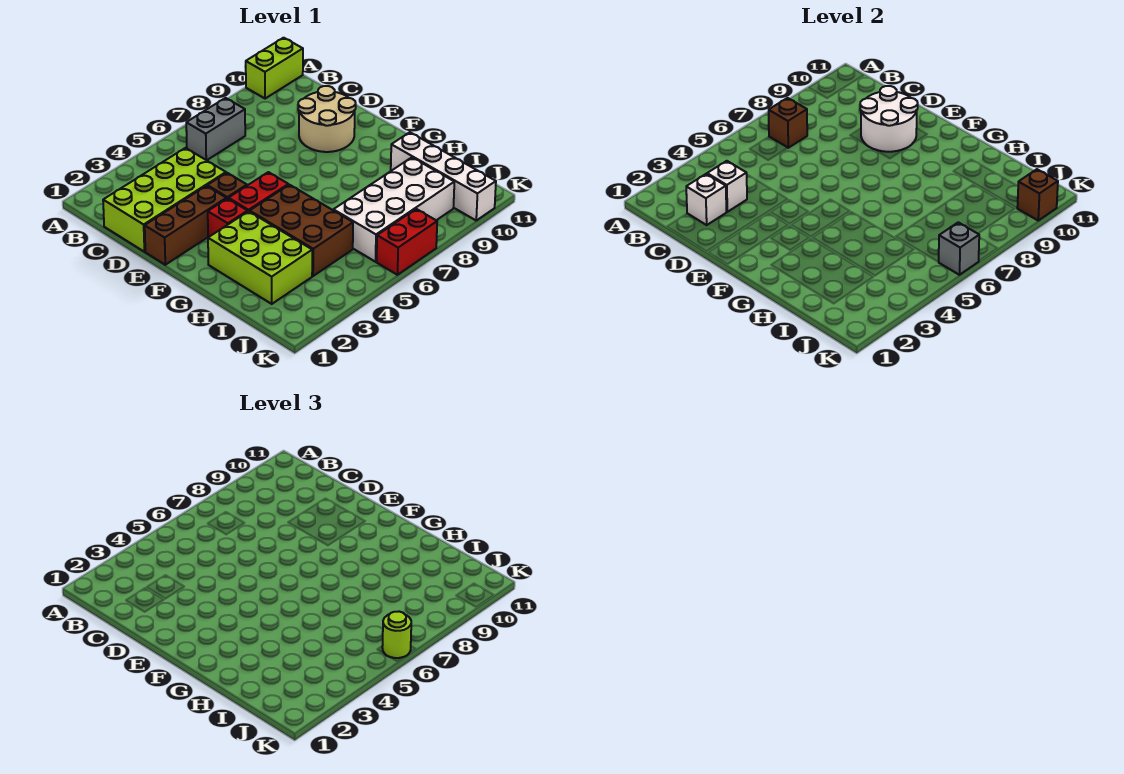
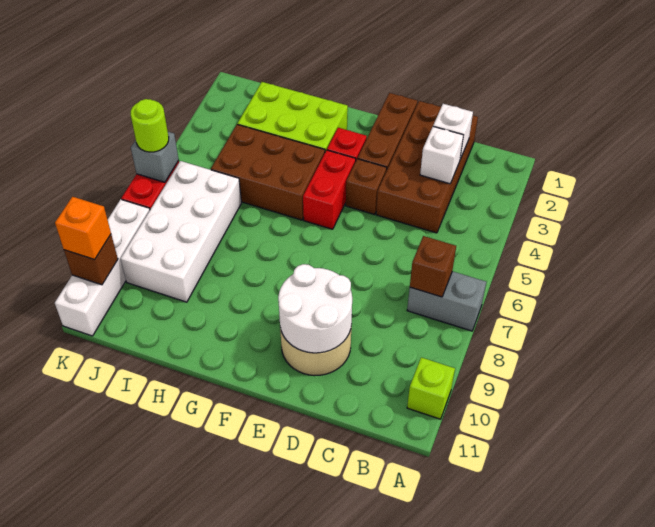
lime brick A10:A11 level 1 -> lime brick A10 level 1
grey brick B6:B7 level 1 -> grey brick A7:B7 level 1
lime brick C1:D4 level 1 -> brown brick C1:D4 level 1
white brick H10:K10 level 1 -> white brick K8:K11 level 1
none -> orange brick K10 level 3

